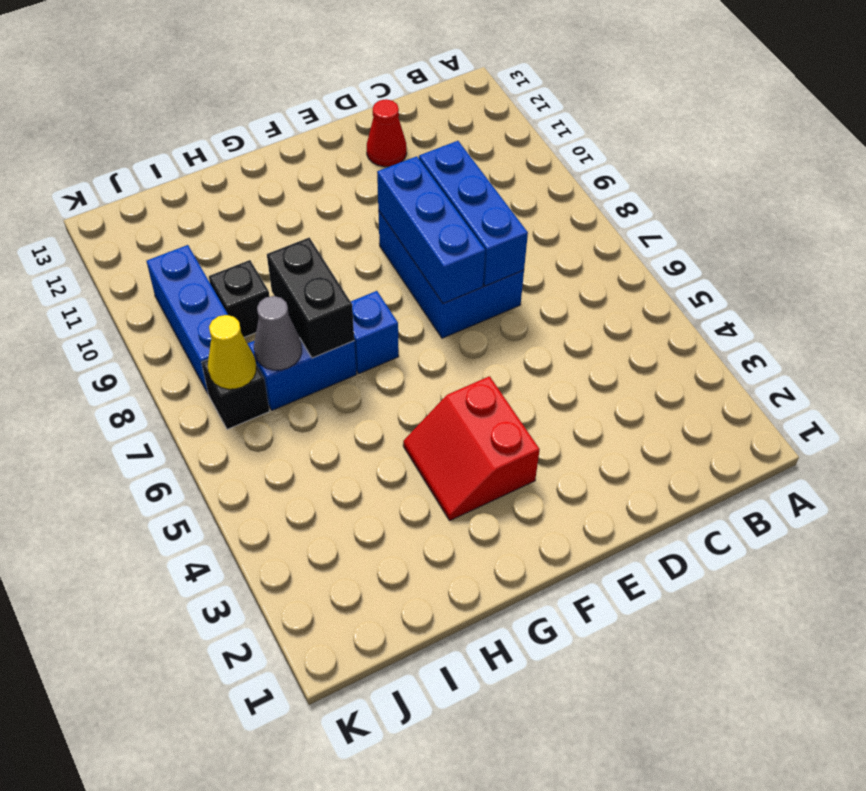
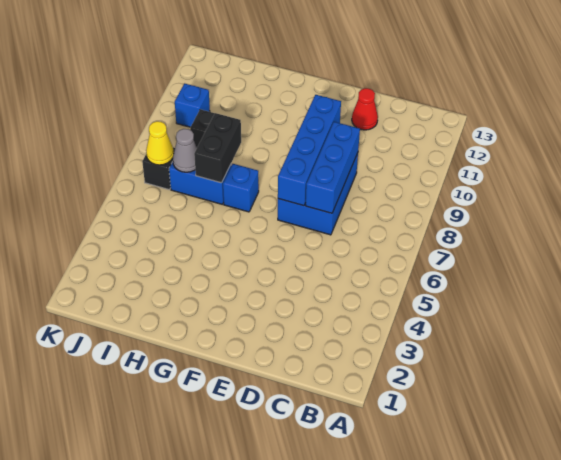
blue brick E7:E9 level 2 -> blue brick E7:E10 level 2
red slope F3:G4 level 1 top F -> none
blue brick J8:J10 level 1 -> blue brick J10 level 1

